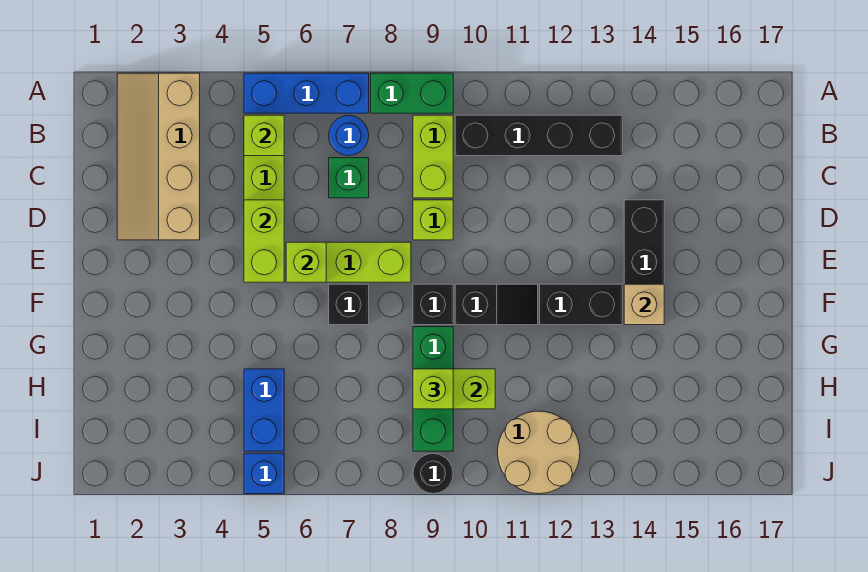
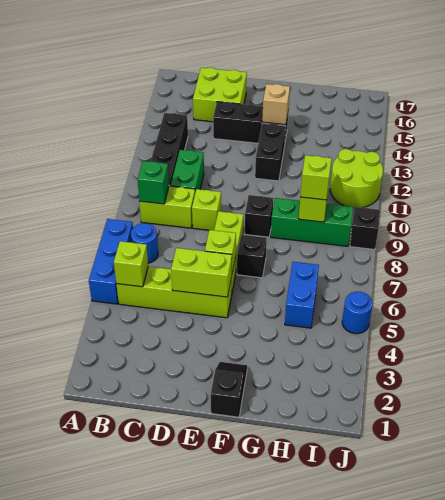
tan slope A2:D3 level 1 top 3 -> none
green brick A8:A9 level 1 -> green brick C10:C11 level 1
green brick C7 level 1 -> green brick B9 level 2
none -> lime brick C15:D16 level 1
black slope F10:F11 level 1 top 10 -> black slope F1:F2 level 1 top 1
blue brick H5:I5 level 1 -> blue brick H5:H6 level 1
tan round brick I11:J12 level 1 -> lime round brick I11:J12 level 1
blue brick J5 level 1 -> blue round brick J5 level 1
black round brick J9 level 1 -> black brick J9 level 1

